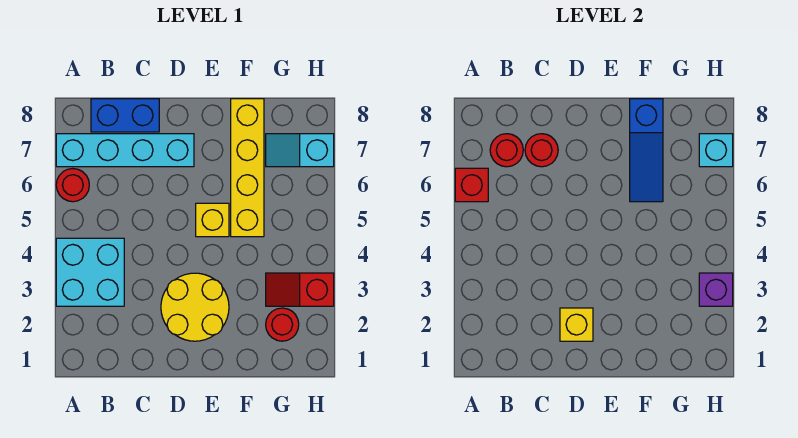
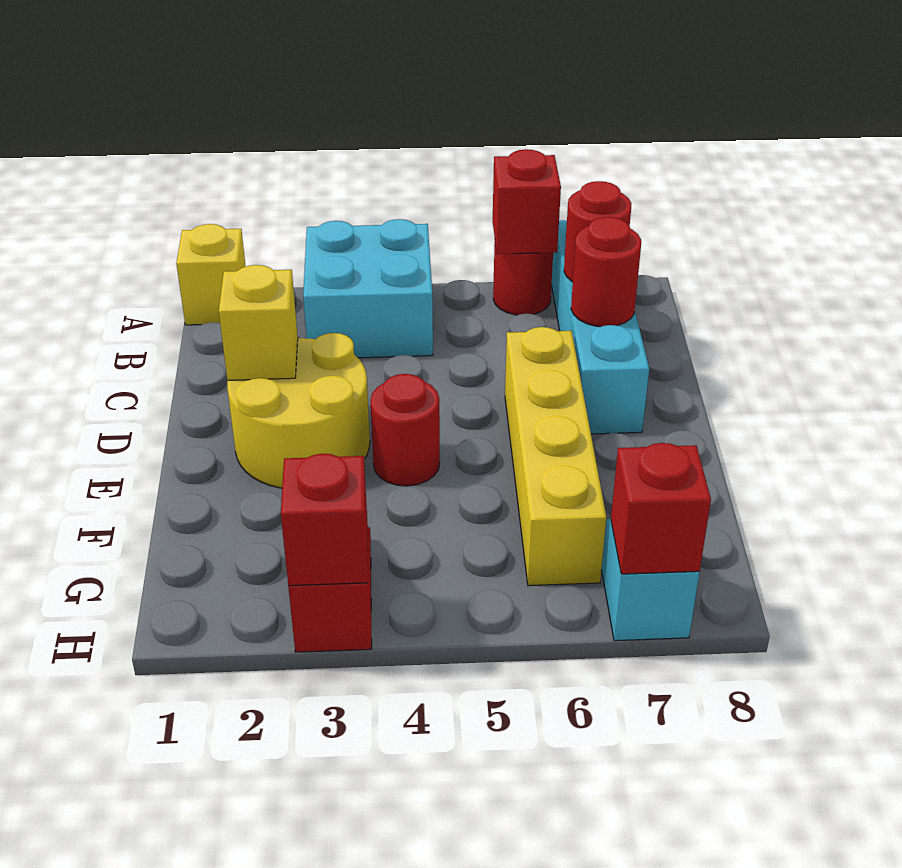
blue brick B8:C8 level 1 -> none
yellow brick E5 level 1 -> yellow brick A1 level 1
yellow brick F5:F8 level 1 -> yellow brick D6:G6 level 1
blue slope F6:F8 level 2 top 8 -> none
red round brick G2 level 1 -> red round brick E4 level 1
purple brick H3 level 2 -> red brick H3 level 2
cyan brick H7 level 2 -> red brick H7 level 2

